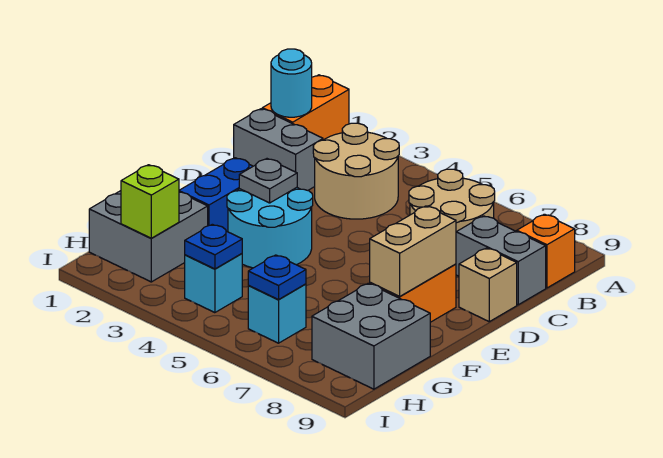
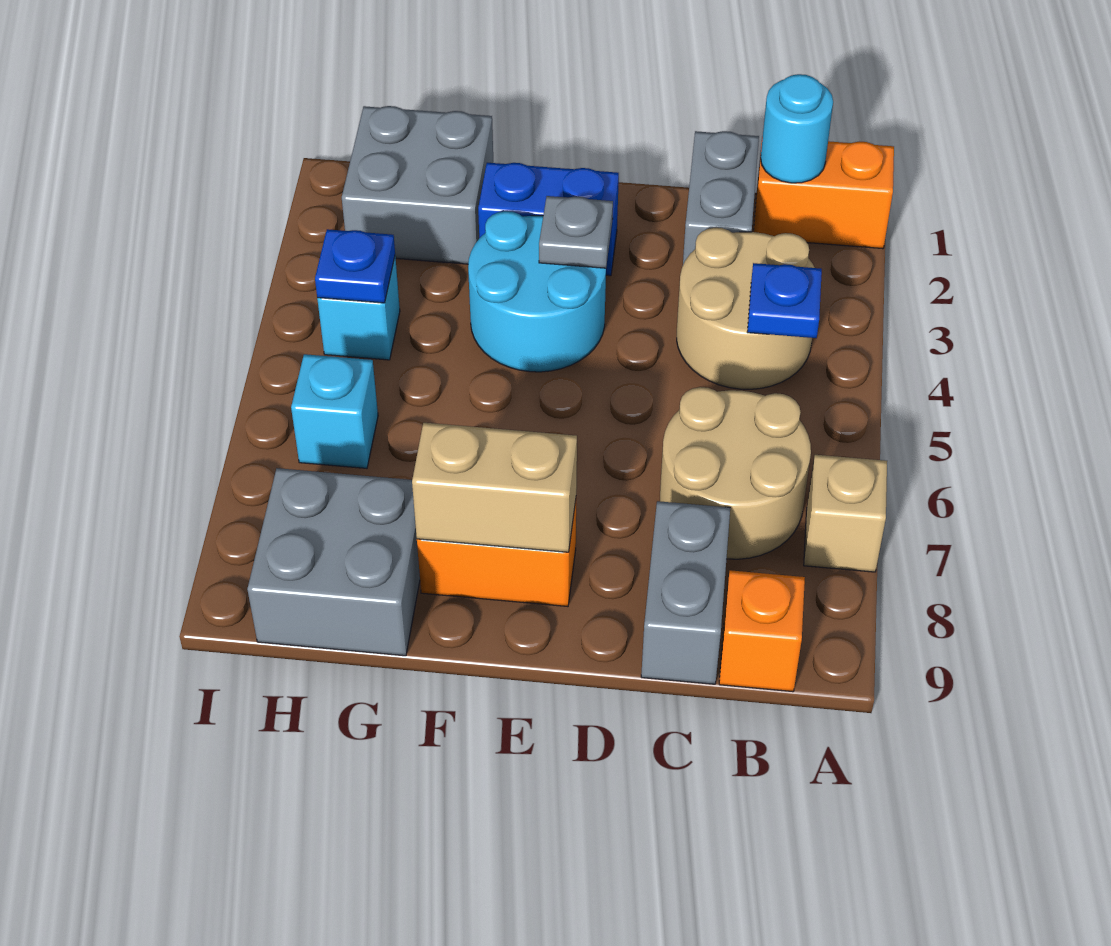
tan brick D9 level 1 -> tan brick A7 level 1
lime brick H2 level 2 -> none
blue plate H6 level 2 -> blue plate B4 level 2

